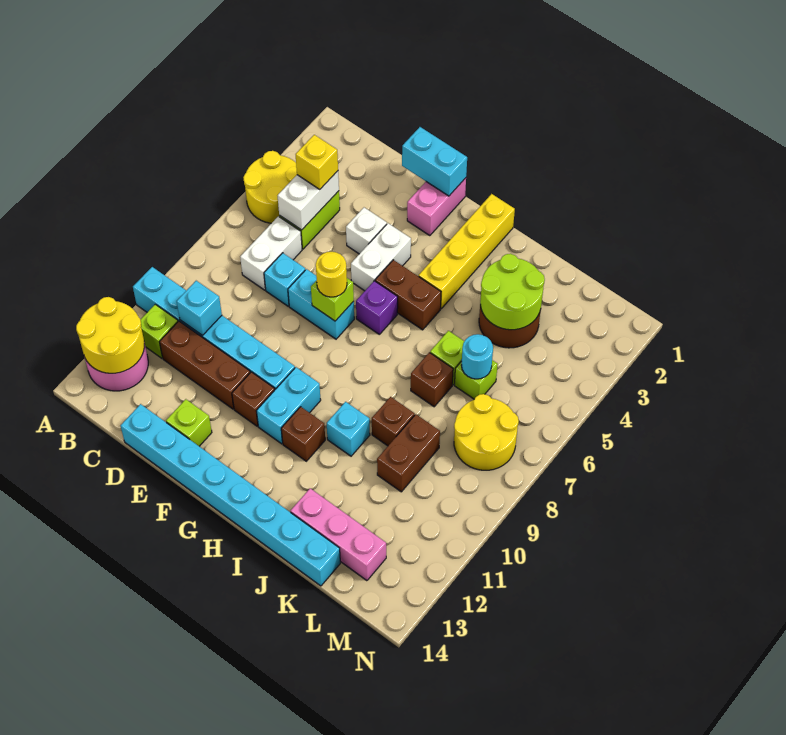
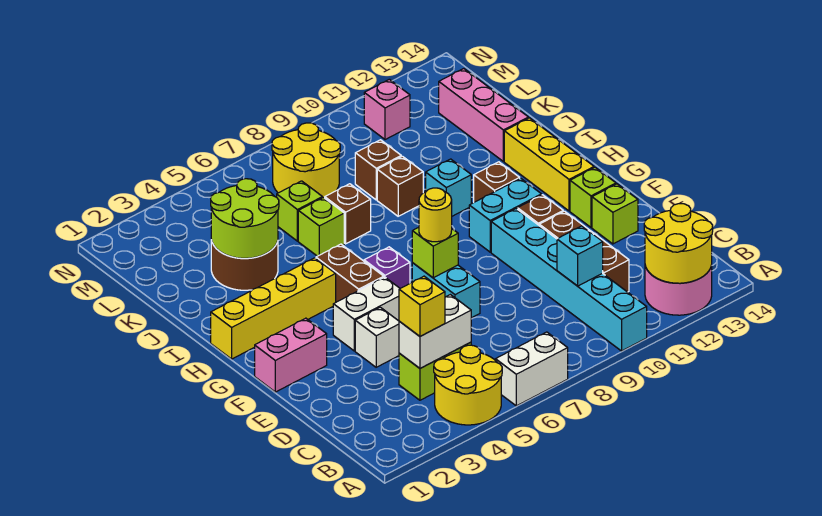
lime brick B11 level 1 -> lime brick F13 level 1
white brick C6:C7 level 1 -> white brick A6:A7 level 1
cyan brick D7 level 1 -> none
cyan brick D14:K14 level 1 -> none
cyan brick E1:F1 level 2 -> none
none -> yellow brick G13:I13 level 1
cyan round brick K6 level 2 -> none
brown brick K9:K10 level 1 -> brown brick K9 level 1
none -> pink brick M11 level 1

